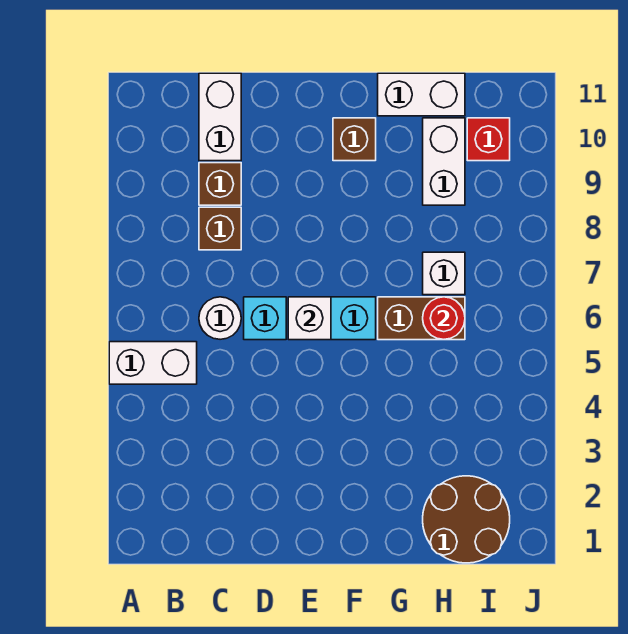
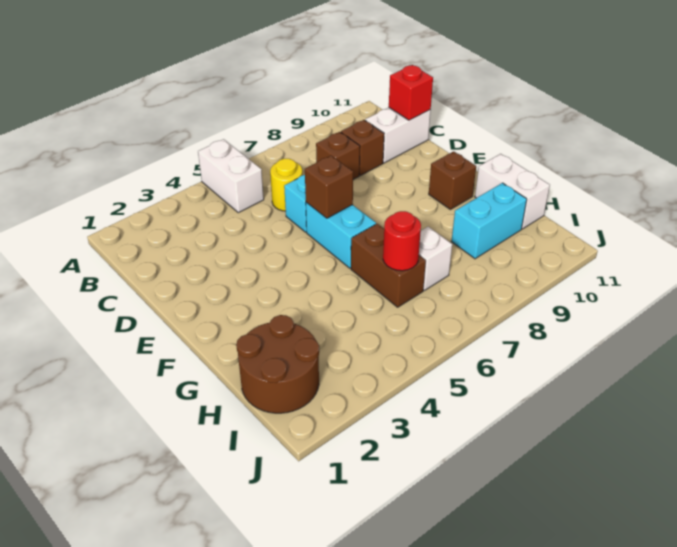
white round brick C6 level 1 -> yellow round brick C6 level 1
white brick E6 level 2 -> brown brick E6 level 2
white brick H9:H10 level 1 -> cyan brick H9:H10 level 1
red brick I10 level 1 -> red brick C11 level 2

